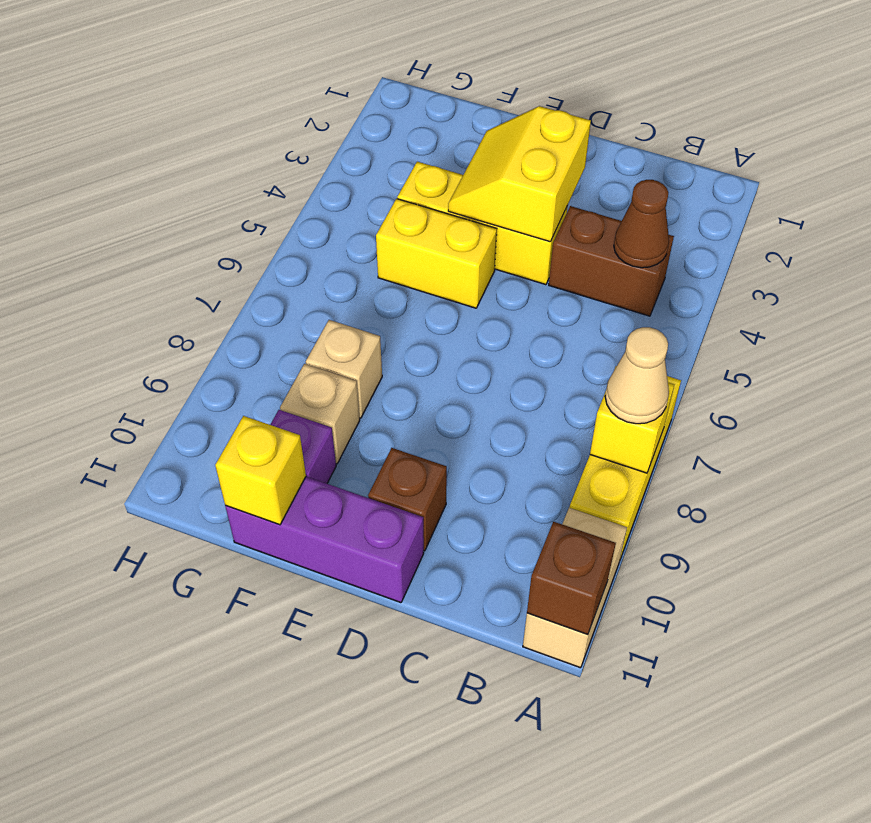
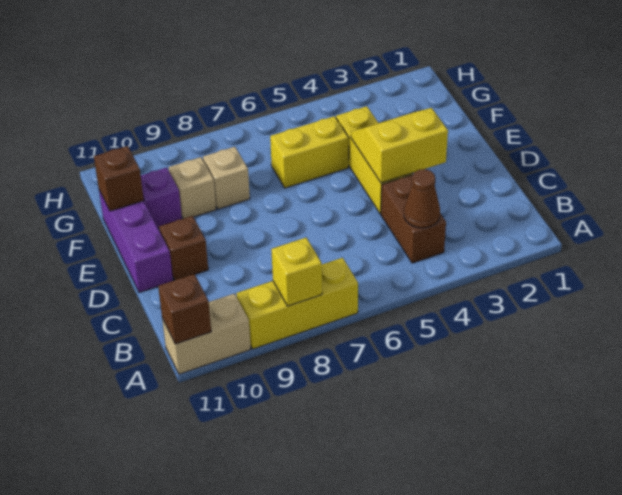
tan cone A8 level 3 -> none
yellow brick E5:F5 level 1 -> yellow brick F5:F6 level 1
yellow brick F11 level 2 -> brown brick F11 level 2

